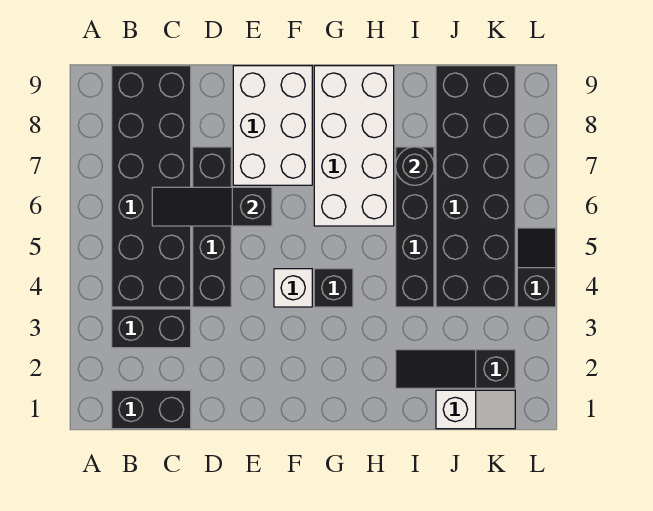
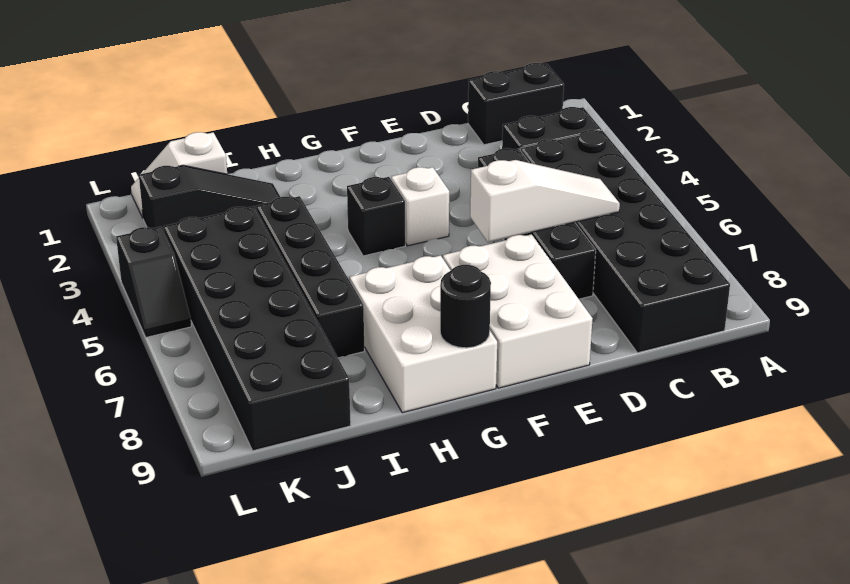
black slope C6:E6 level 2 top E -> white slope C6:E6 level 2 top E
white brick G6:H9 level 1 -> white brick G7:H9 level 1
black round brick I7 level 2 -> black round brick G9 level 2

